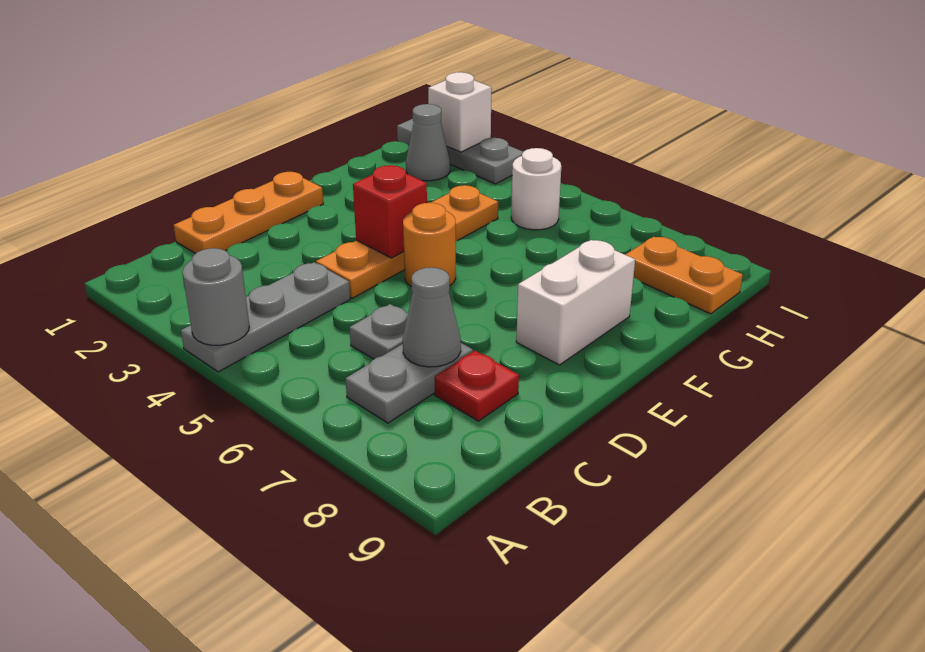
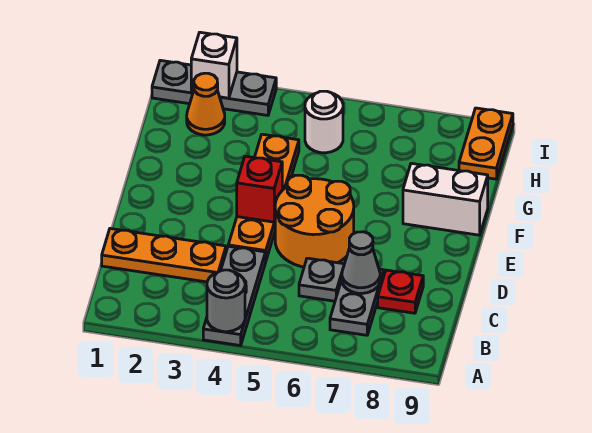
orange plate C1:E1 level 1 -> orange plate C1:C3 level 1
orange round brick E5 level 1 -> orange round brick D5:E6 level 1
white brick E8:F8 level 1 -> white brick F8:F9 level 1
grey cone H2 level 1 -> orange cone H2 level 1
orange plate H8:H9 level 1 -> orange plate H9:I9 level 1

